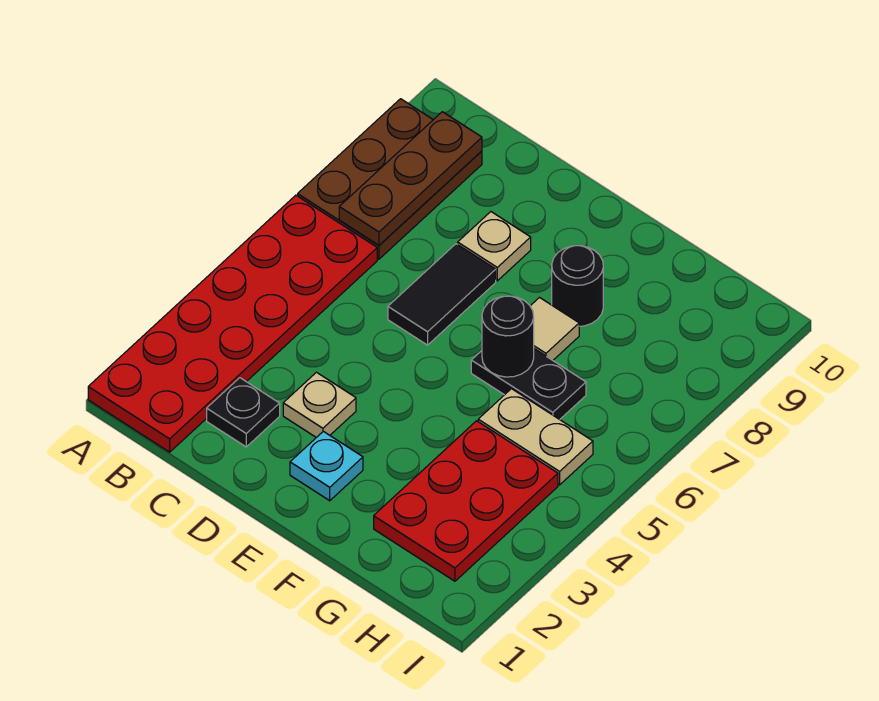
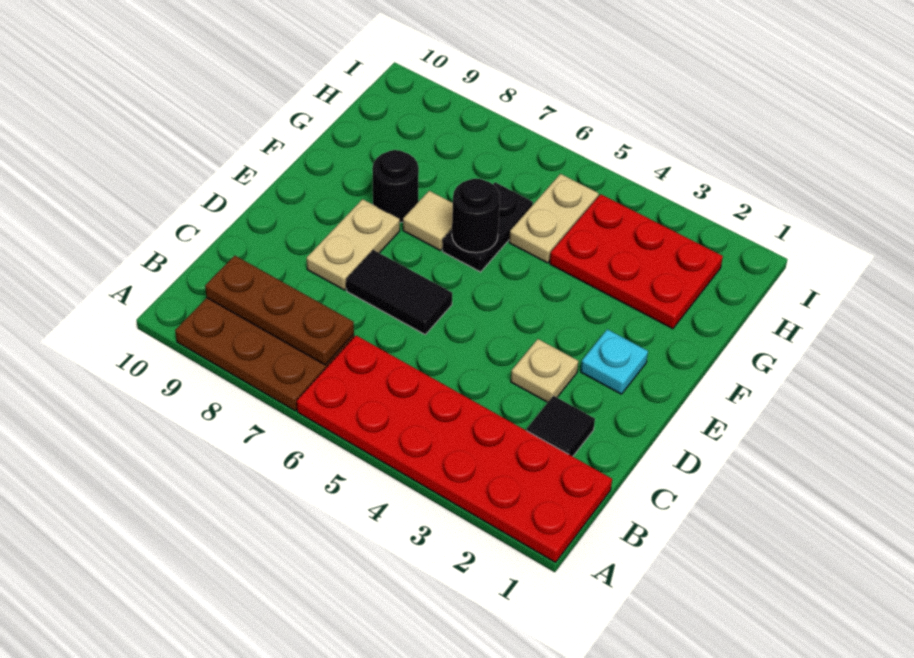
black plate C2 level 1 -> black tile C2 level 1
tan plate D8 level 1 -> tan plate D8:E8 level 1

